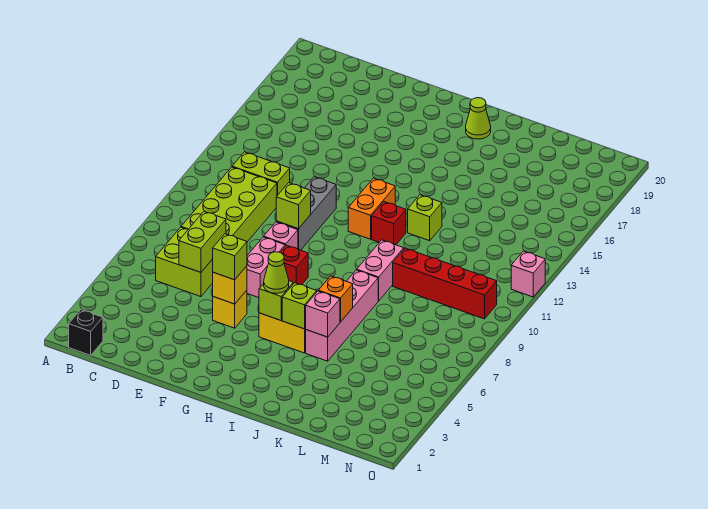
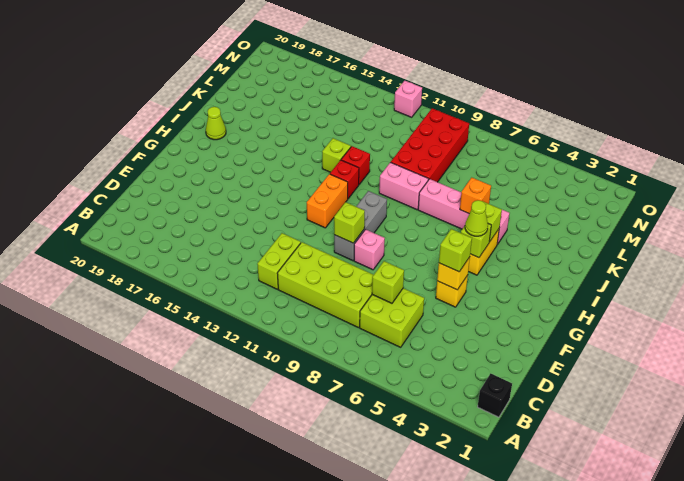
lime brick D6:D7 level 2 -> lime brick D7 level 2
pink brick F7:F8 level 1 -> none
grey brick F10:F12 level 1 -> grey brick F10:H10 level 1
red brick G8 level 1 -> red brick J12 level 1
orange brick H12:H13 level 1 -> orange brick G12:H12 level 1
pink brick J5 level 2 -> none
red brick K10:N10 level 1 -> red brick K9:N10 level 1

